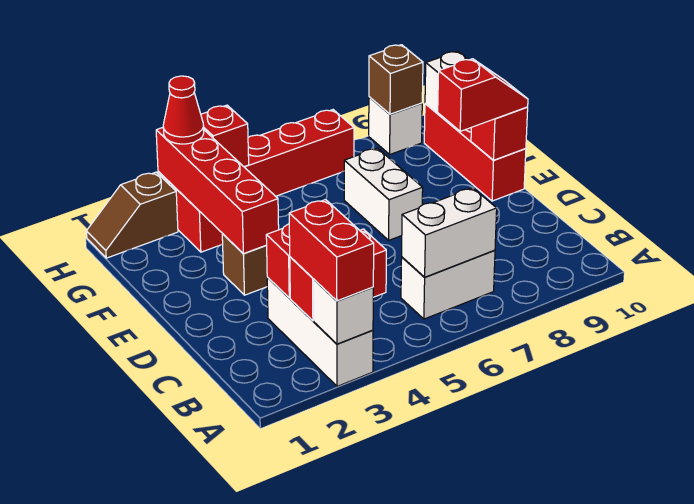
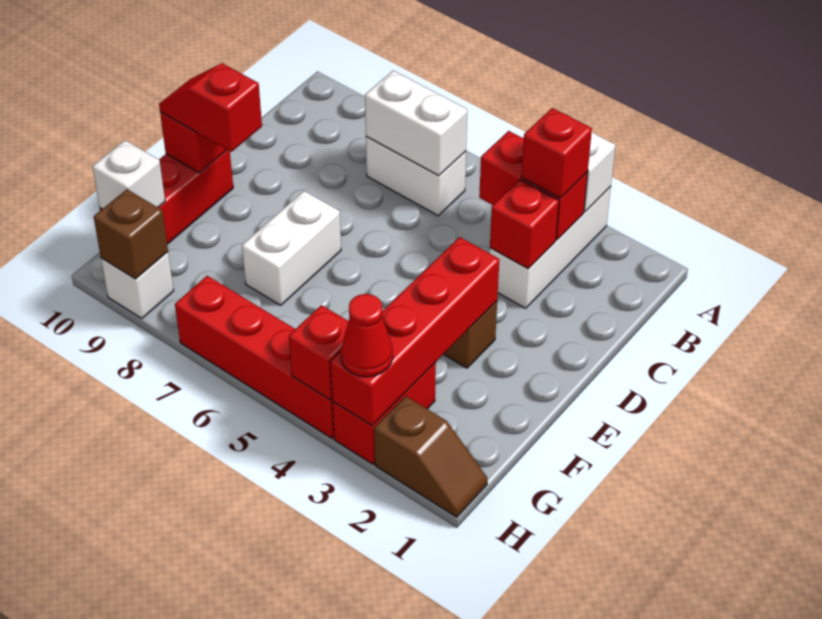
red brick A3:B3 level 3 -> red brick B3 level 3

